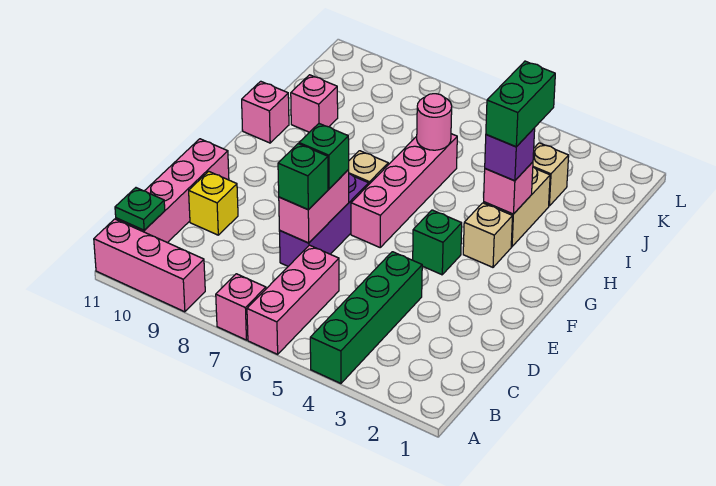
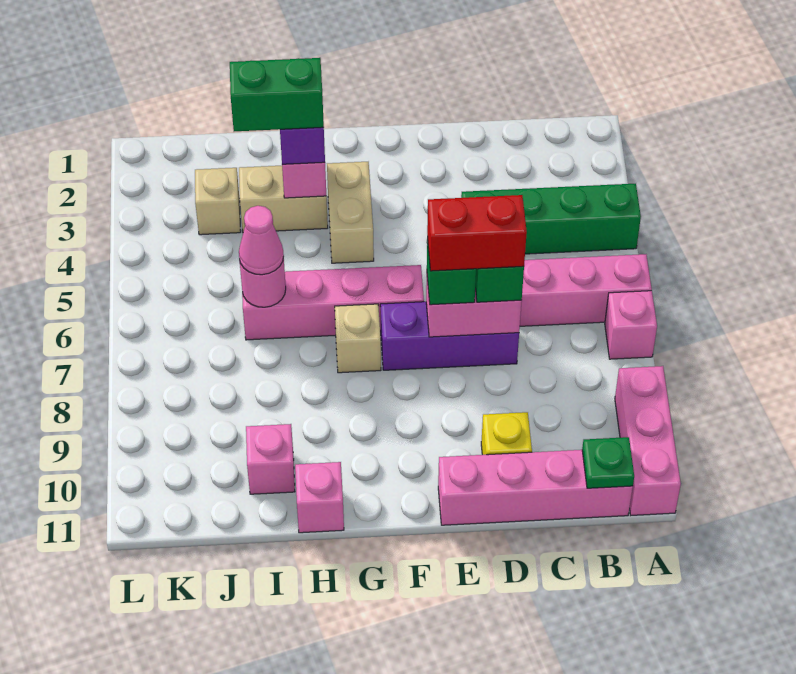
none -> red brick D7:E7 level 4
green brick F4 level 1 -> none
tan brick G3 level 1 -> tan brick G3:G4 level 1
none -> pink cone I6 level 3

